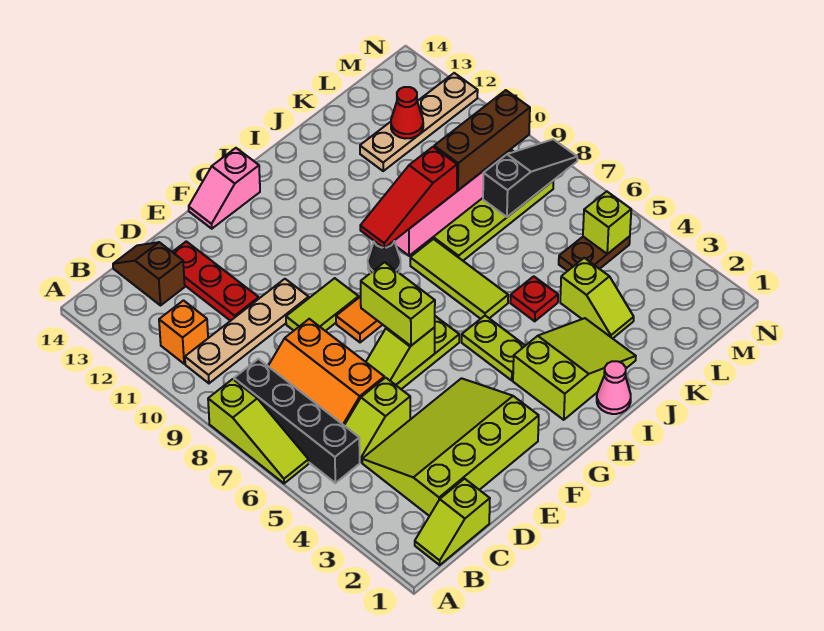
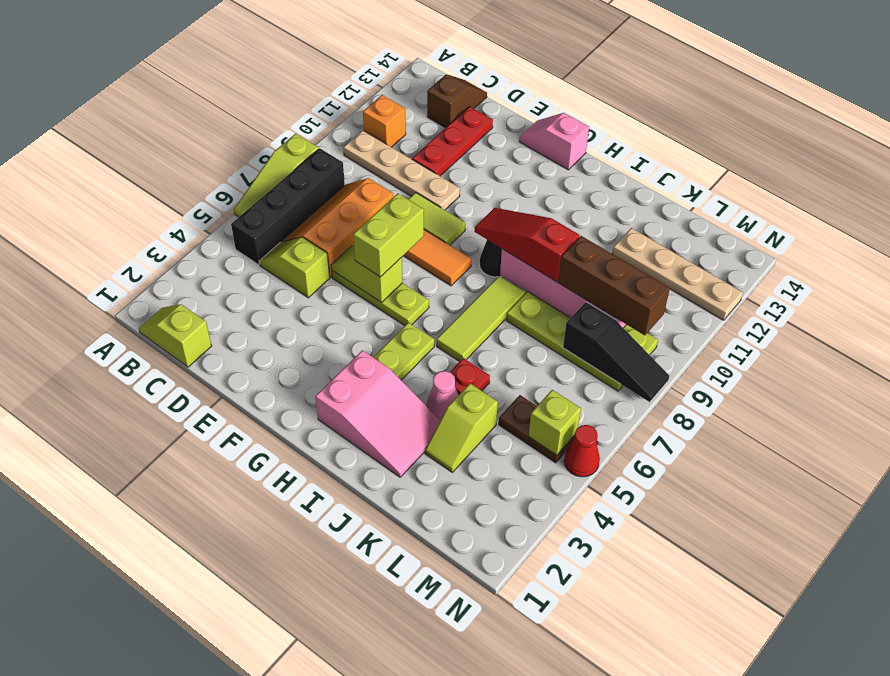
lime slope C2:F4 level 1 top 2 -> none
lime slope H2:J3 level 1 top H -> pink slope H2:J3 level 1 top H
pink cone I1 level 1 -> pink cone J4 level 1
red cone L12 level 2 -> red cone N5 level 1

